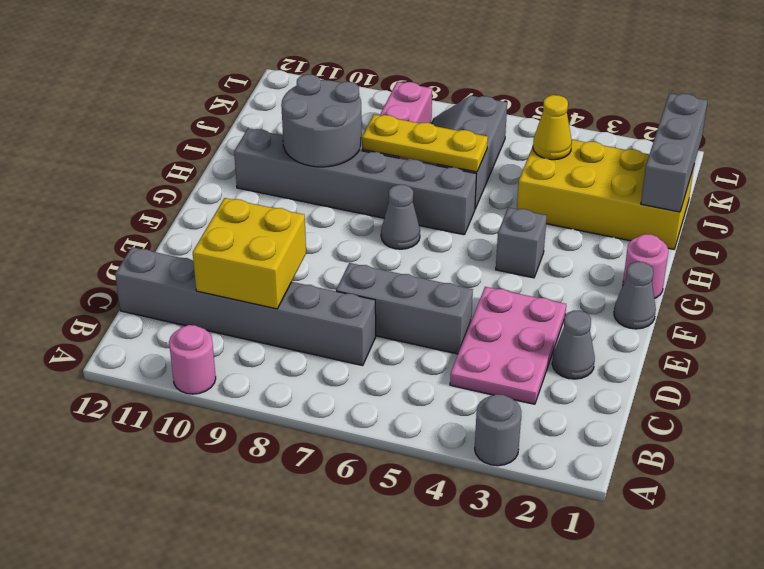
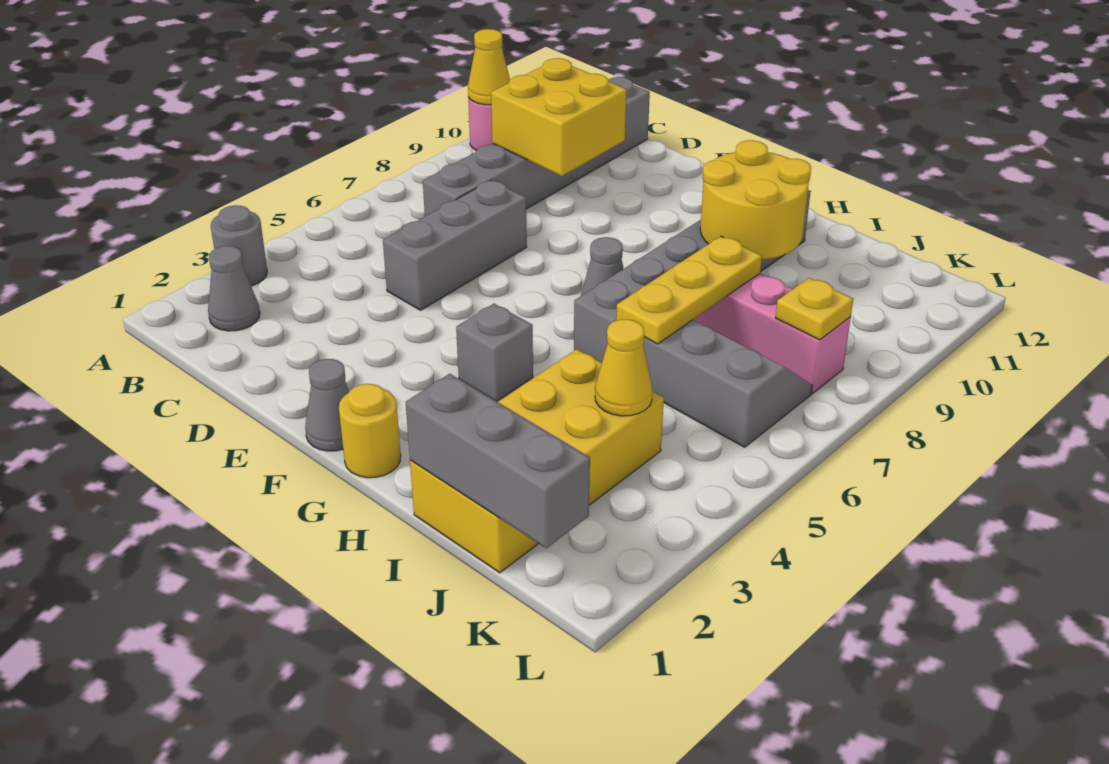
none -> yellow cone A10 level 2
pink plate C3:E4 level 1 -> none
grey cone D2 level 1 -> grey cone B2 level 1
pink round brick G1 level 1 -> yellow round brick G1 level 1
grey round brick H9:I10 level 2 -> yellow round brick H9:I10 level 2
none -> yellow plate K8 level 2

